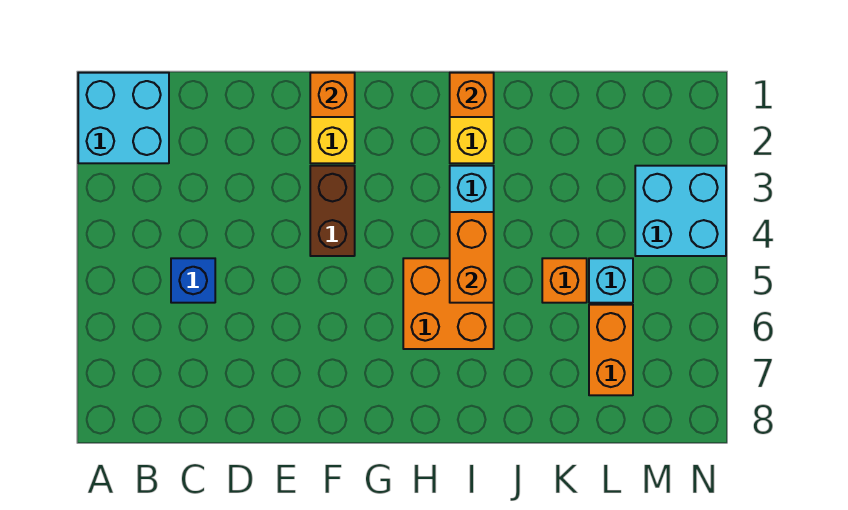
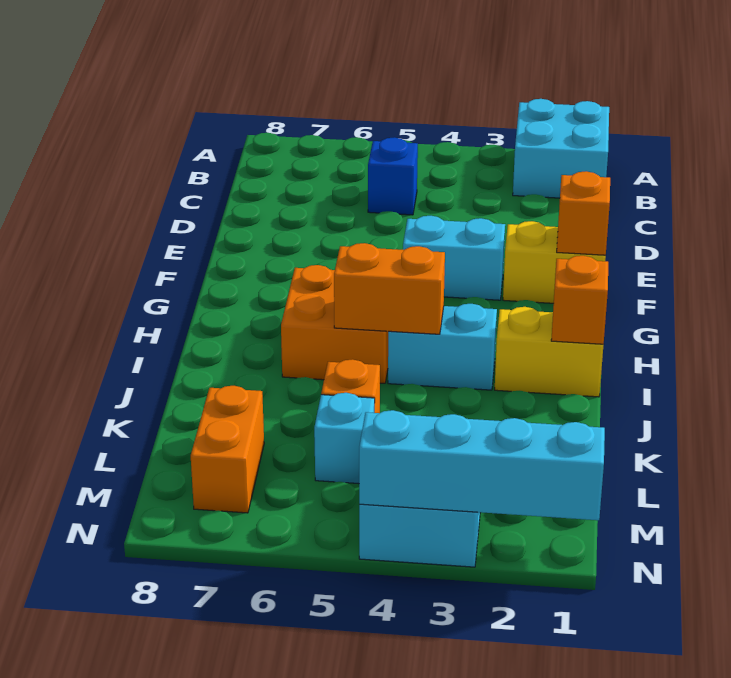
brown brick F3:F4 level 1 -> cyan brick F3:F4 level 1
orange brick L6:L7 level 1 -> orange brick L7:M7 level 1
none -> cyan brick N1:N4 level 2

